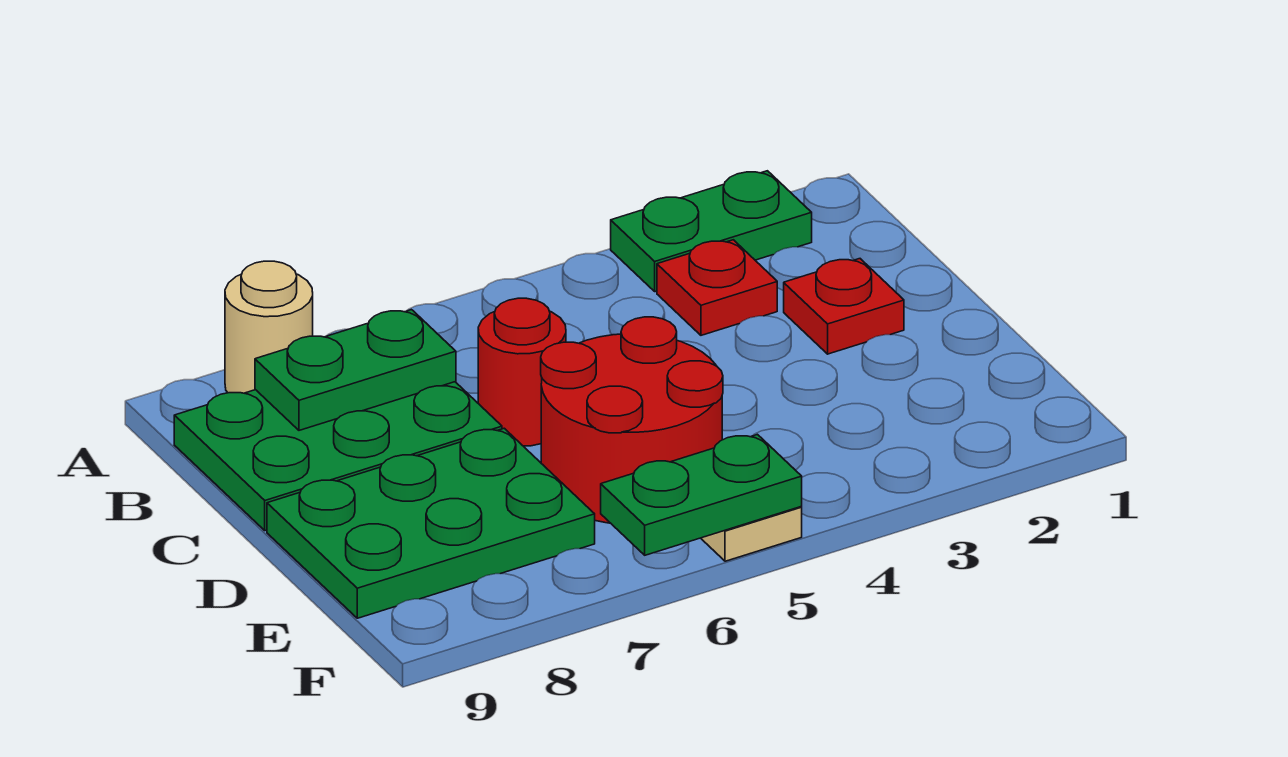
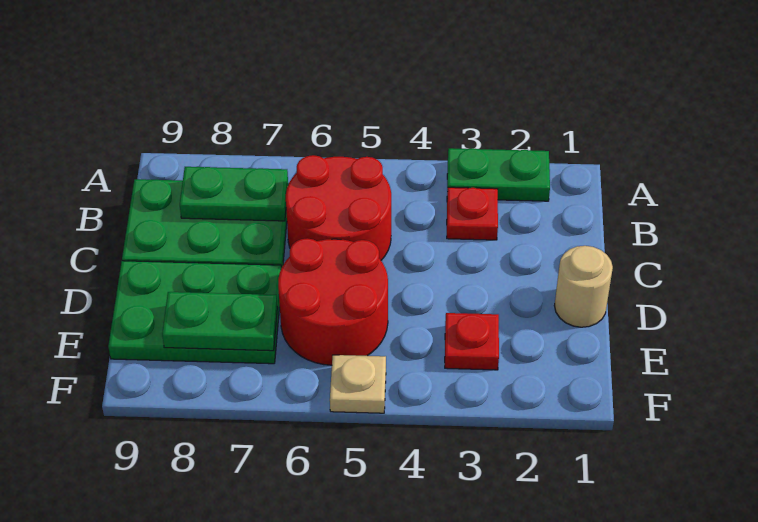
tan round brick A8 level 1 -> tan round brick D1 level 1
red plate C2 level 1 -> red plate E3 level 1
red round brick C6 level 1 -> red round brick B5:C6 level 1
green plate F5:F6 level 2 -> green plate E7:E8 level 2

